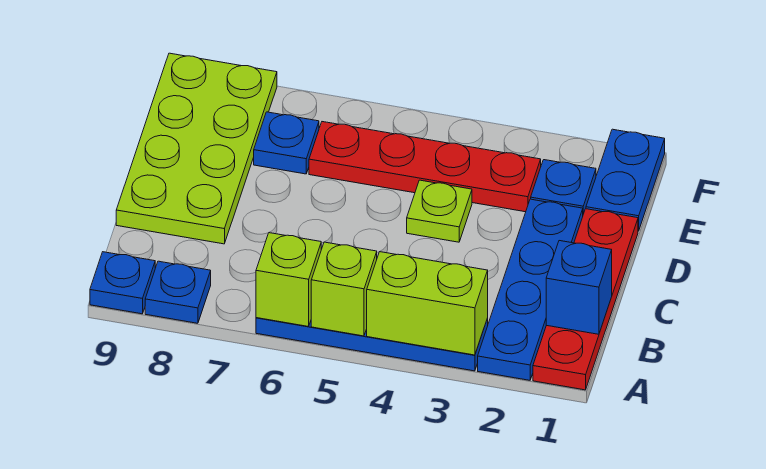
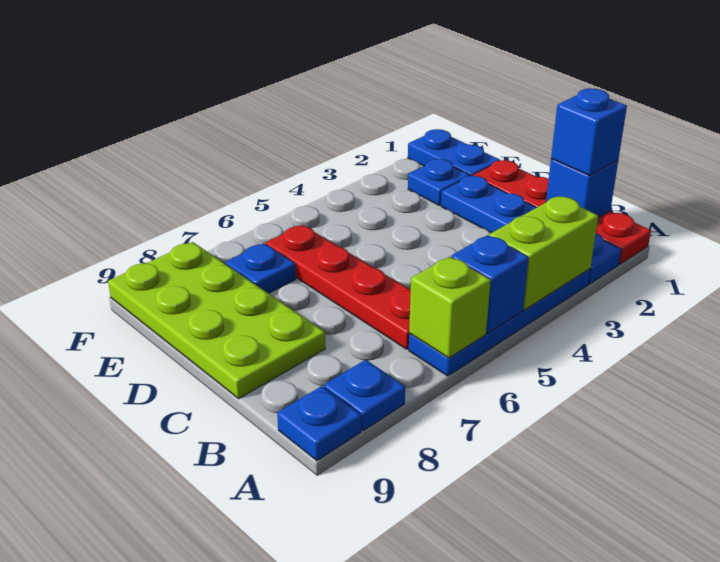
lime brick A5 level 2 -> blue brick A5 level 2
none -> blue brick B1 level 3
lime plate D4 level 1 -> none
red plate E3:E6 level 1 -> red plate B6:E6 level 1

